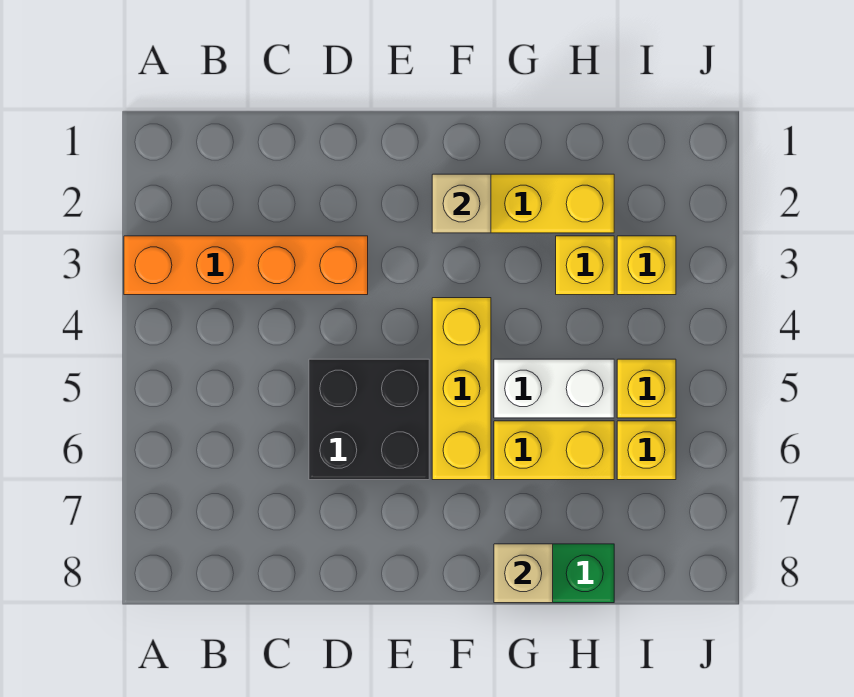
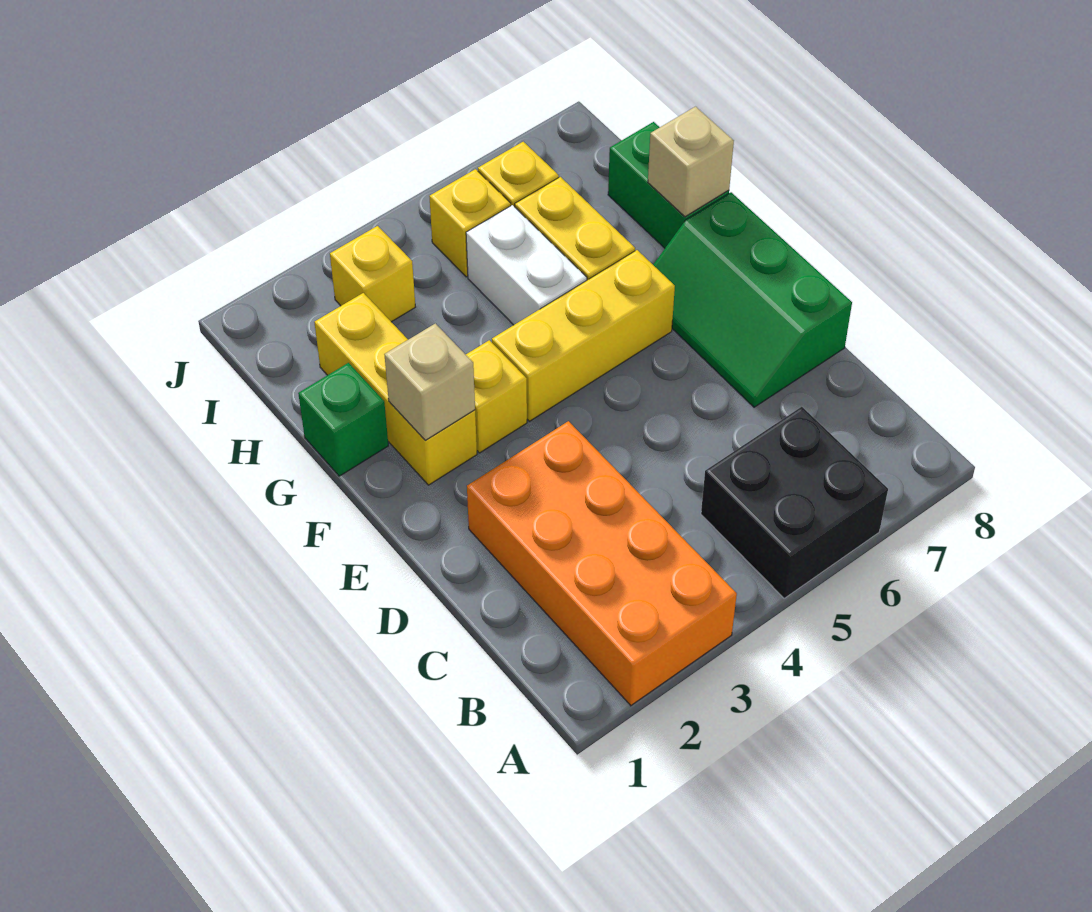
orange brick A3:D3 level 1 -> orange brick A2:D3 level 1
black brick D5:E6 level 1 -> black brick A5:B6 level 1
none -> green slope D7:F8 level 1 top 8
none -> green brick G1 level 1
yellow brick H3 level 1 -> yellow brick F3 level 1

